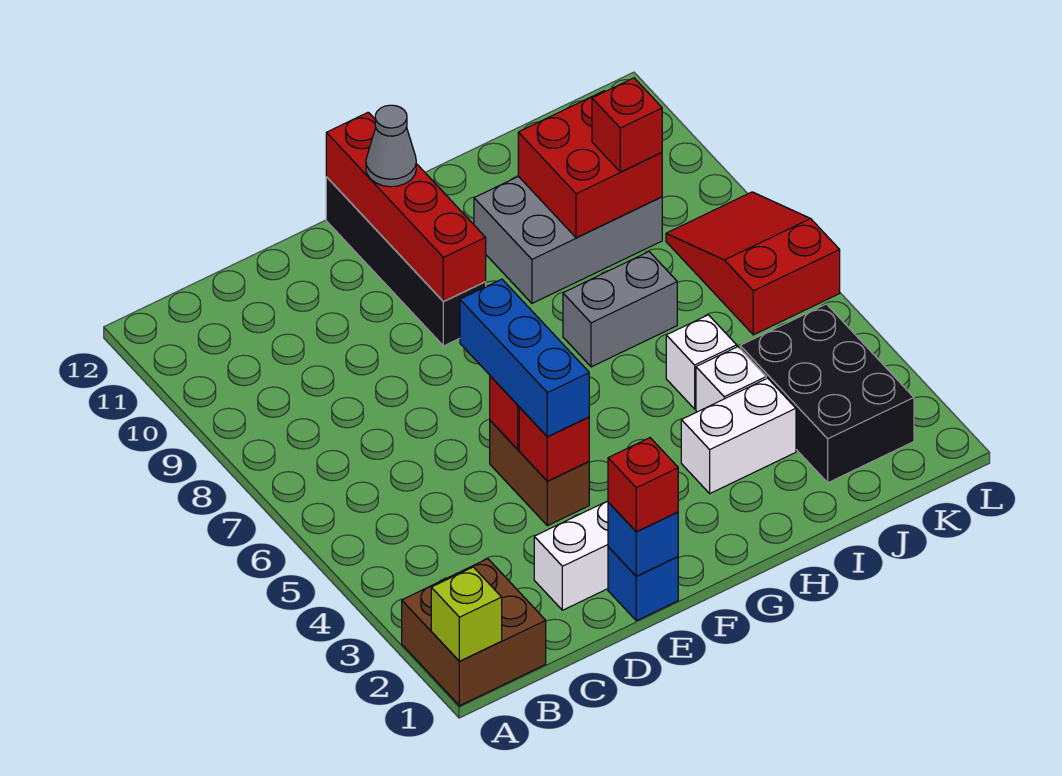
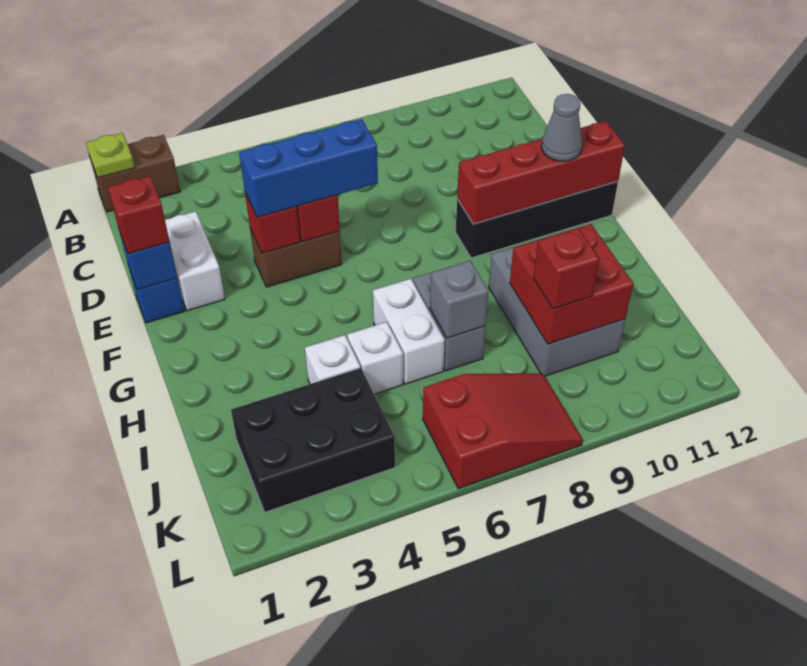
brown brick A1:B2 level 1 -> brown brick A1:A2 level 1
lime brick A1 level 2 -> lime plate A1 level 2
white brick H3:I3 level 1 -> white brick H6:I6 level 1
none -> grey brick I7 level 2

